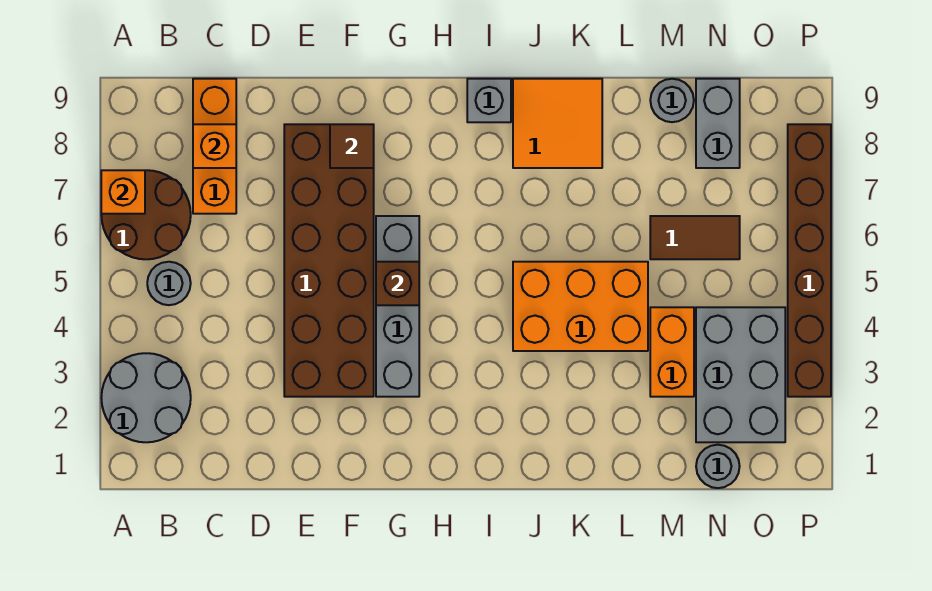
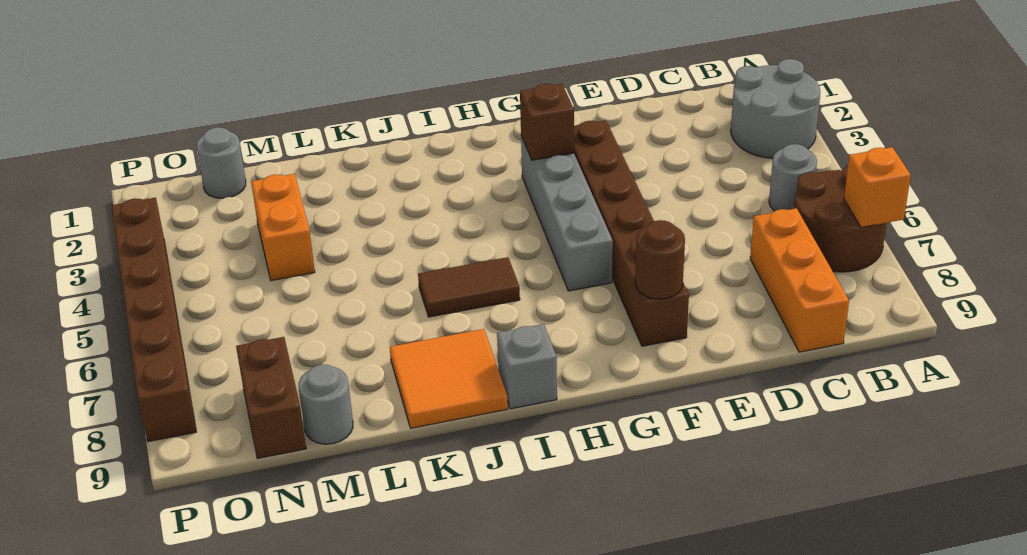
orange brick C8 level 2 -> none
brown brick E3:F8 level 1 -> brown brick F3:F8 level 1
brown tile F8 level 2 -> brown round brick F8 level 2
brown brick G5 level 2 -> brown brick G3 level 2
orange brick J4:L5 level 1 -> none
brown tile M6:N6 level 1 -> brown tile I6:J6 level 1
grey brick N2:O4 level 1 -> none
grey brick N8:N9 level 1 -> brown brick N8:N9 level 1

